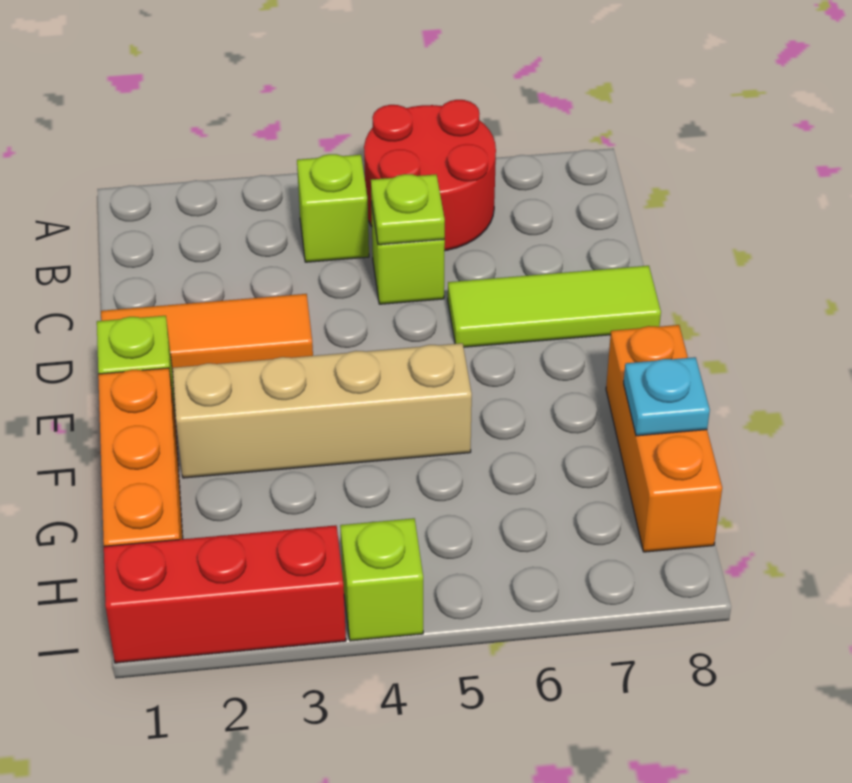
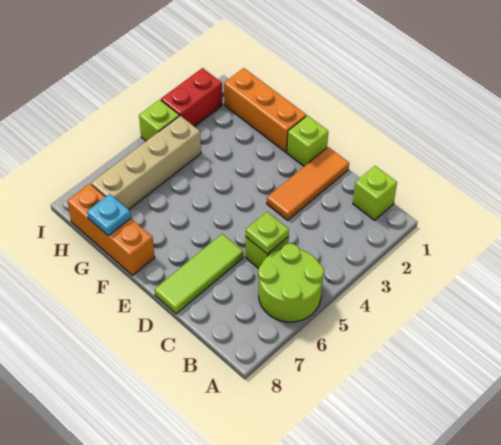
red round brick A5:B6 level 1 -> lime round brick A5:B6 level 1
lime brick B4 level 1 -> lime brick B1 level 1
tan brick F2:F5 level 1 -> tan brick H4:H7 level 1
red brick I1:I3 level 1 -> red brick I2:I3 level 1

